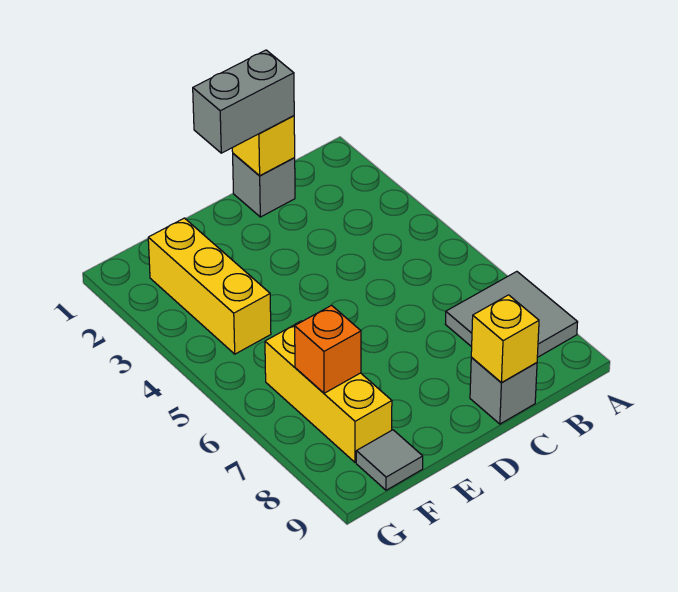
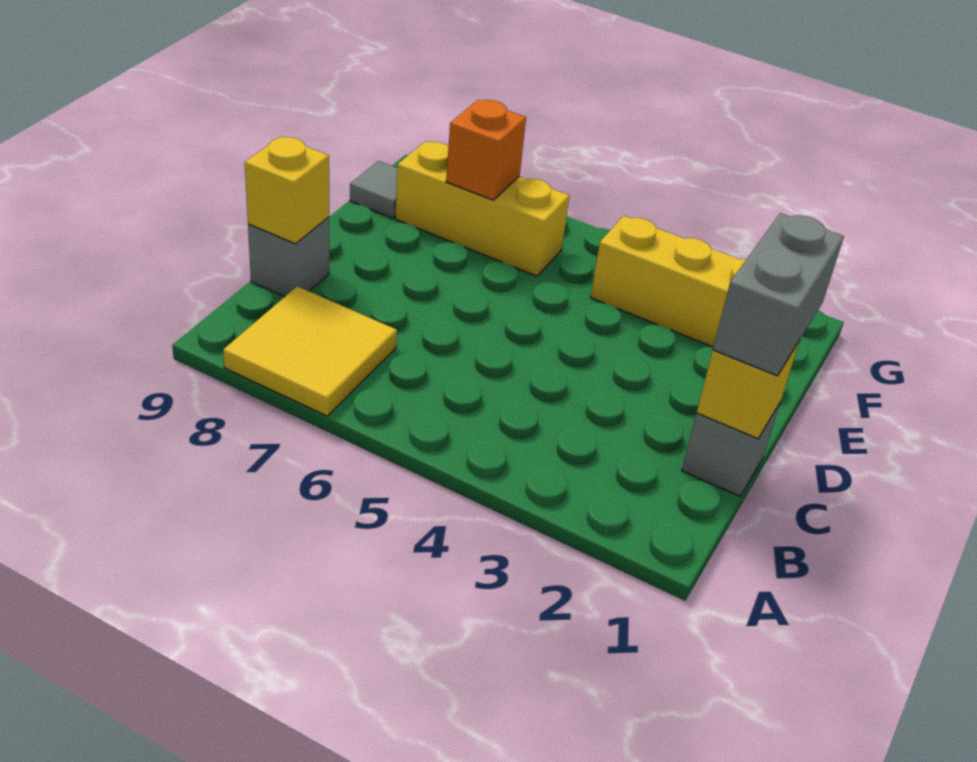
grey tile A7:B8 level 1 -> yellow tile A7:B8 level 1

